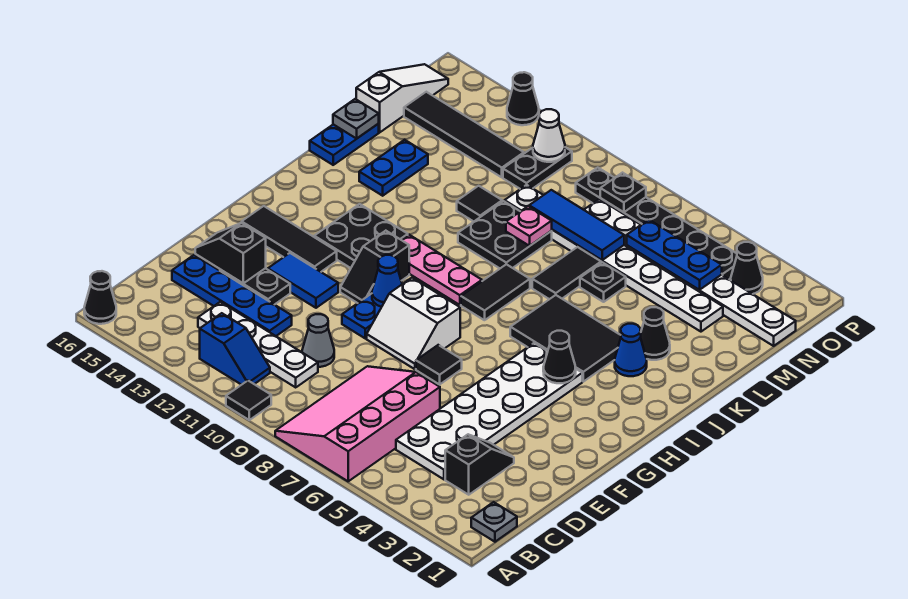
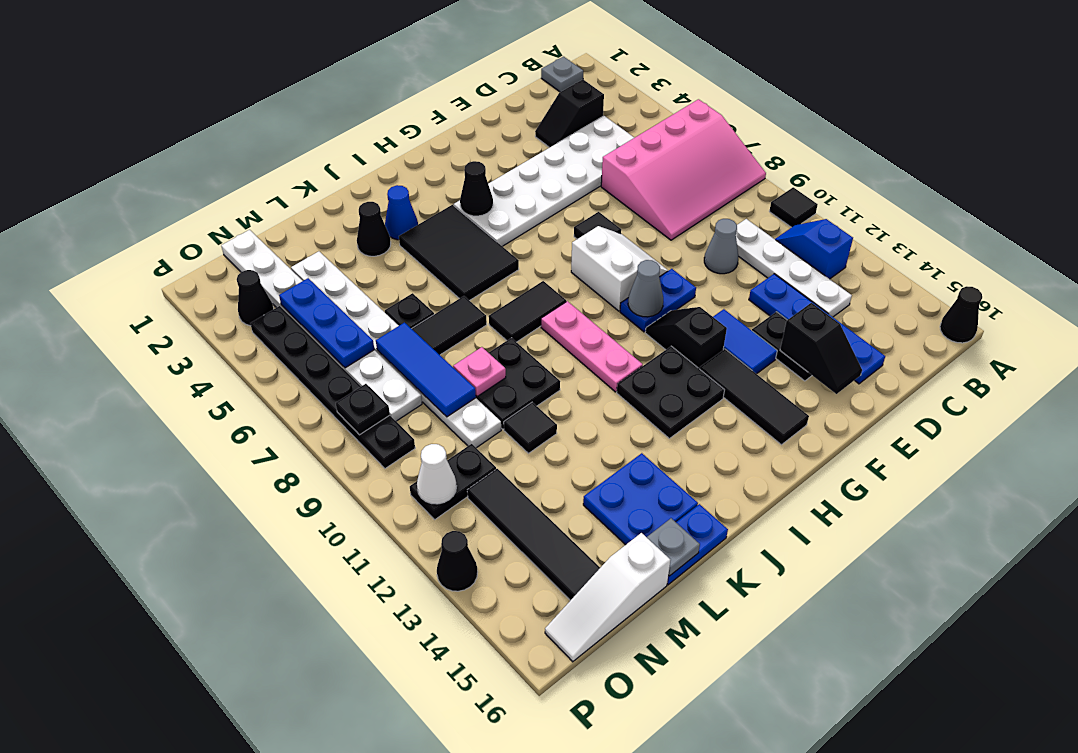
blue cone G10 level 2 -> grey cone G10 level 2
black slope G11:H11 level 1 top H -> black slope G11:G12 level 1 top 12
blue plate K14:L14 level 1 -> blue plate K14:L15 level 1

